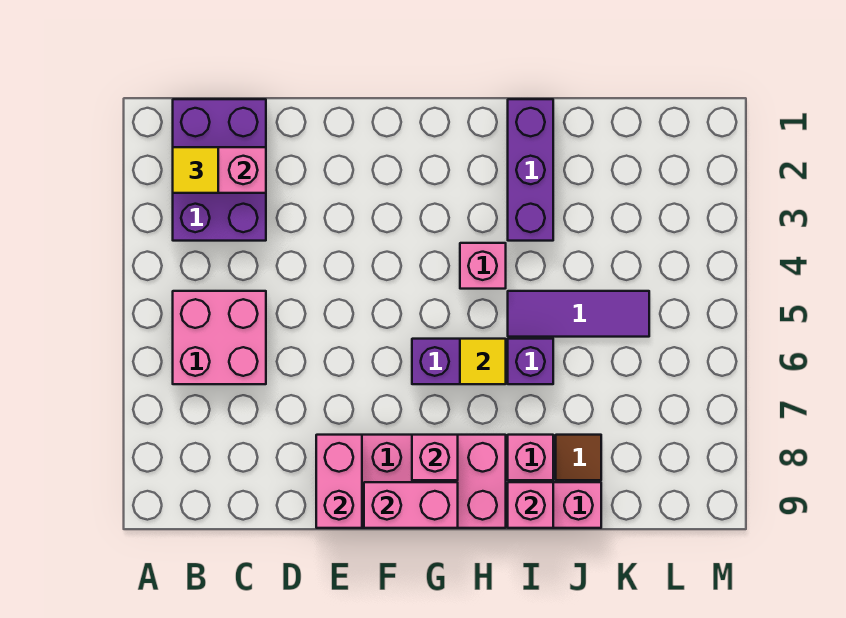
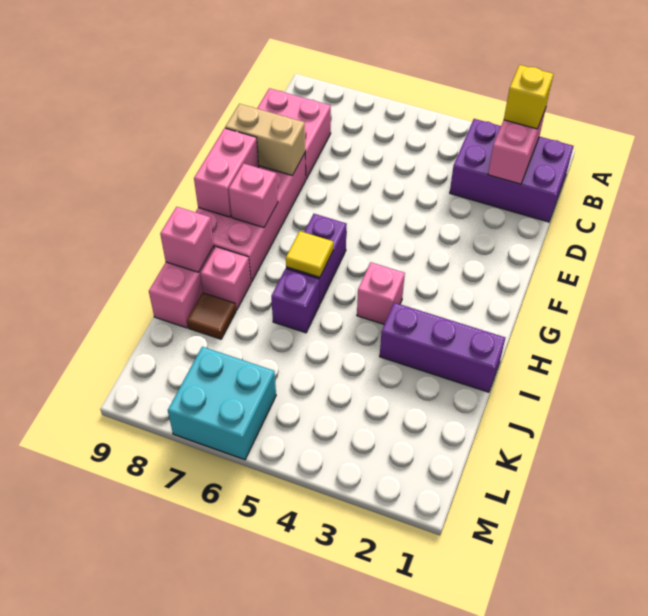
yellow tile B2 level 3 -> yellow brick B2 level 3
pink brick B5:C6 level 1 -> pink brick C8:D9 level 1
pink brick E8:E9 level 2 -> tan brick E8:E9 level 2
purple tile I5:K5 level 1 -> none
none -> cyan brick L6:M7 level 1

